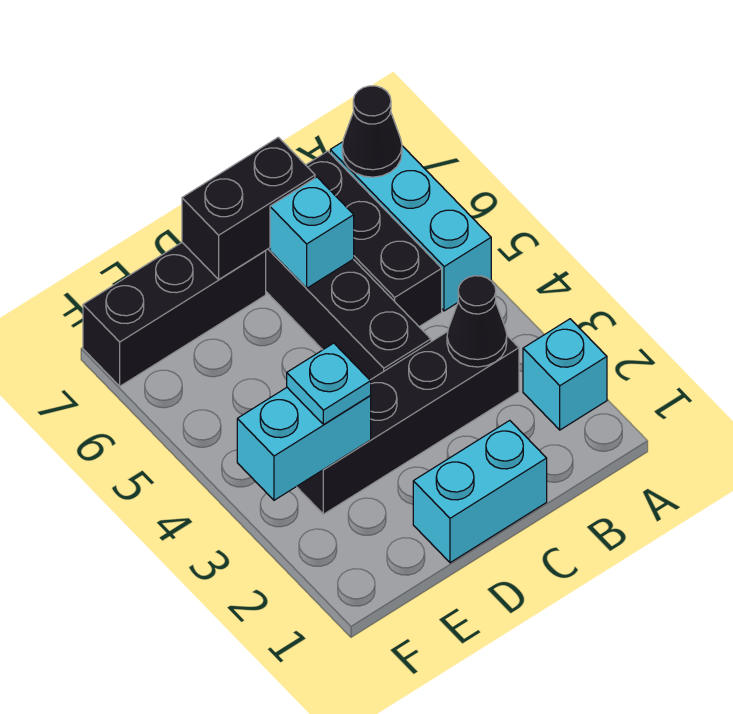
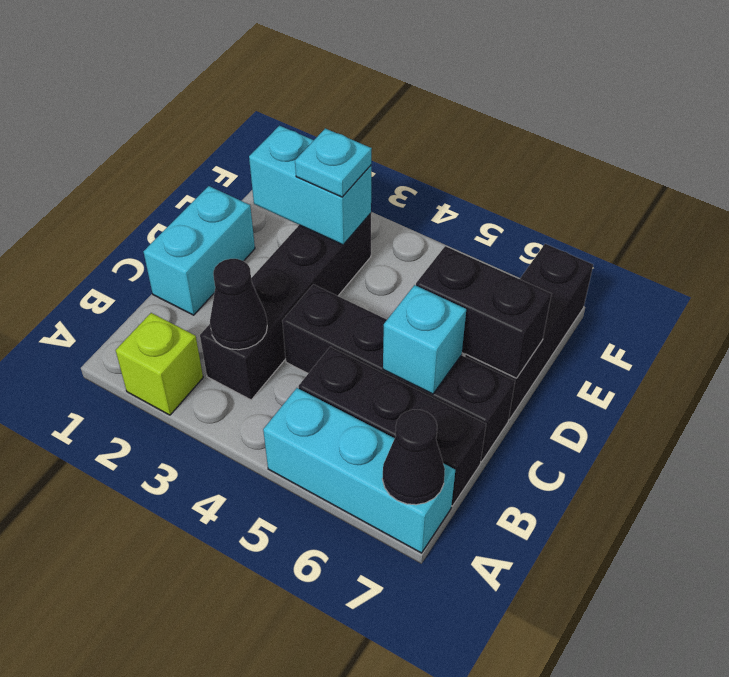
cyan brick A2 level 1 -> lime brick A2 level 1
black brick C7:D7 level 2 -> black brick D6:D7 level 2
cyan brick E3:F3 level 2 -> cyan brick E2:E3 level 2

